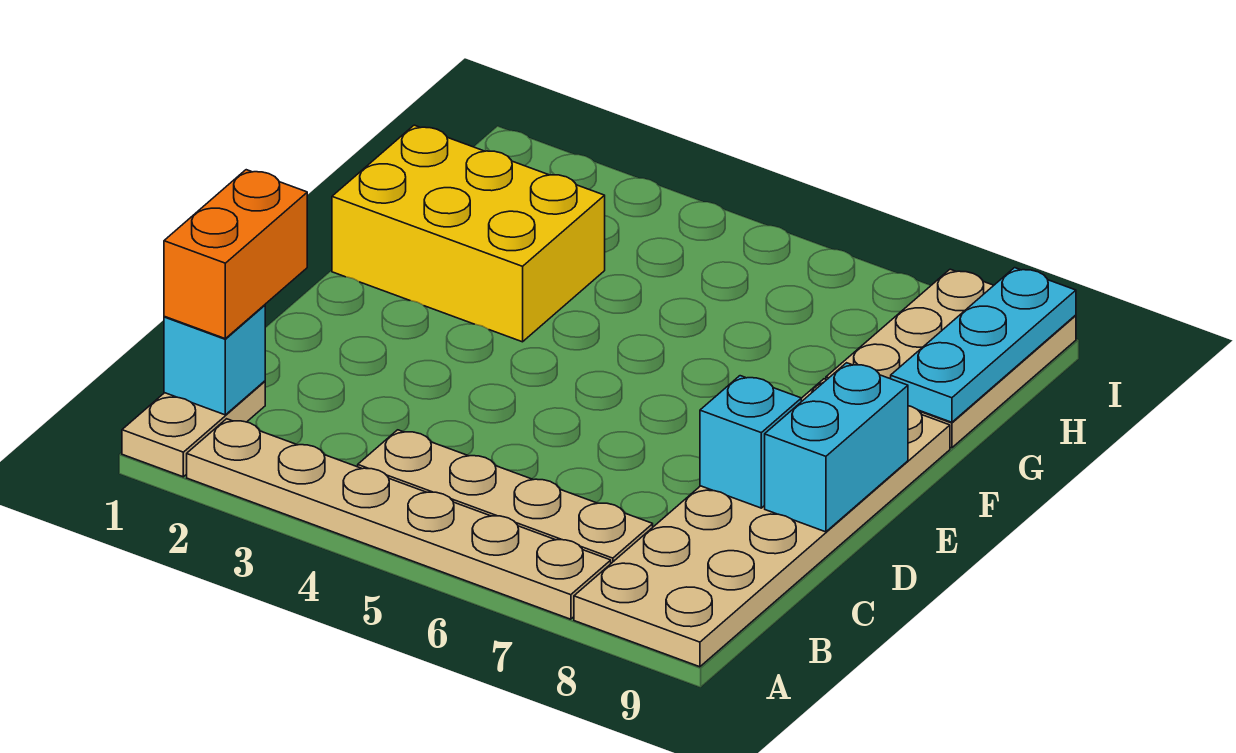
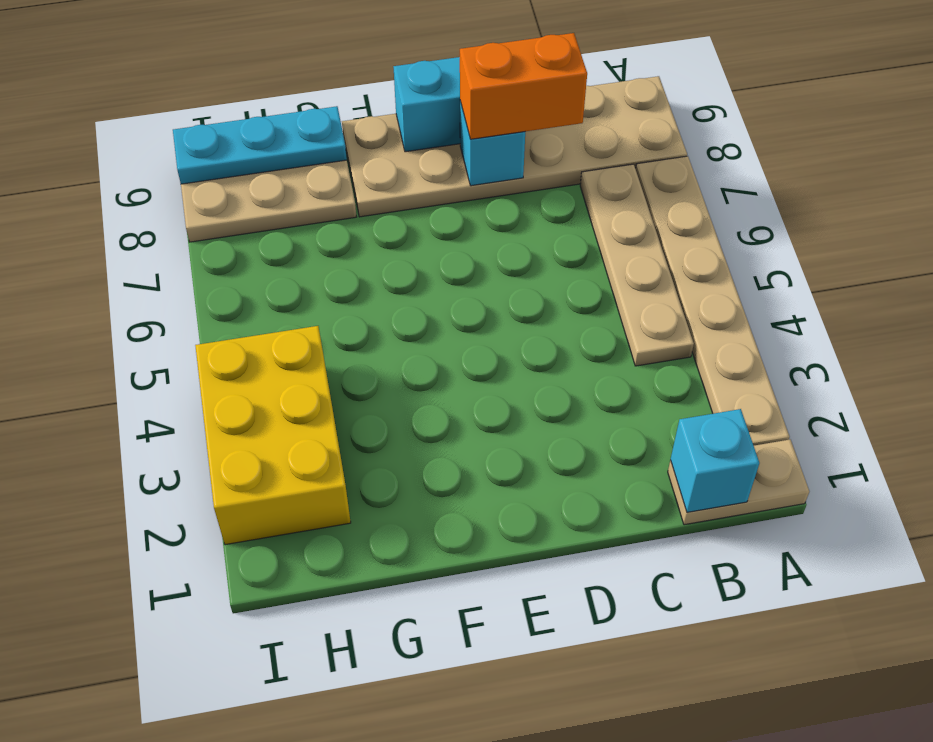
orange brick B1:C1 level 3 -> orange brick C8:D8 level 3
yellow brick F1:G3 level 1 -> yellow brick H2:I4 level 1

